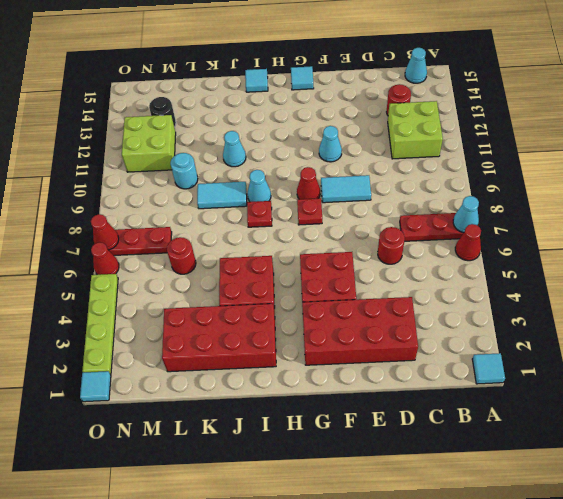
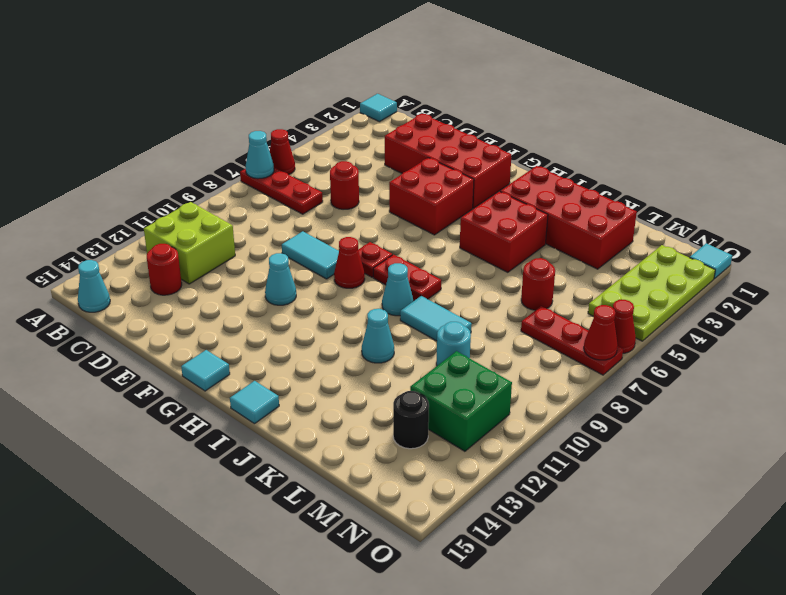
red plate I8 level 1 -> red plate H8:I8 level 1
lime brick M11:N12 level 1 -> green brick M11:N12 level 1
lime plate O2:O5 level 1 -> lime plate N2:O5 level 1

